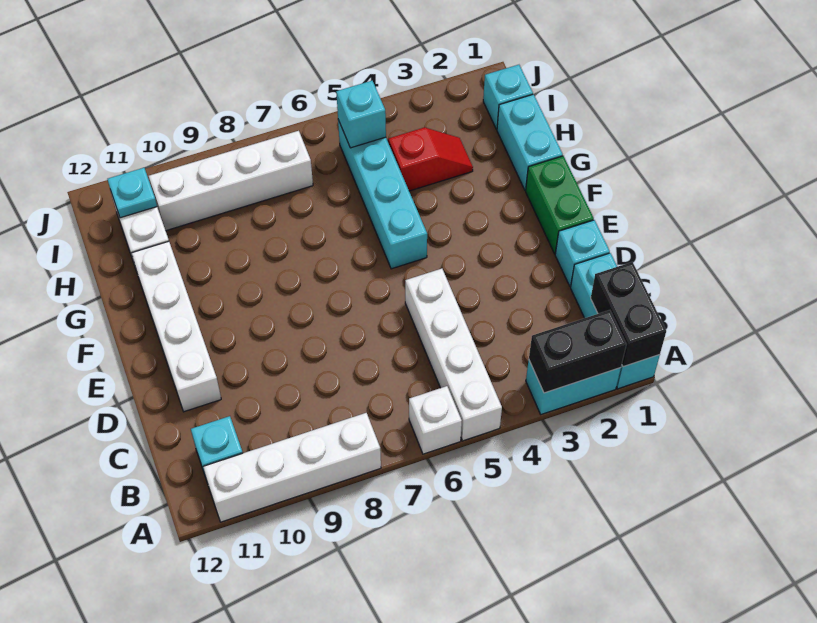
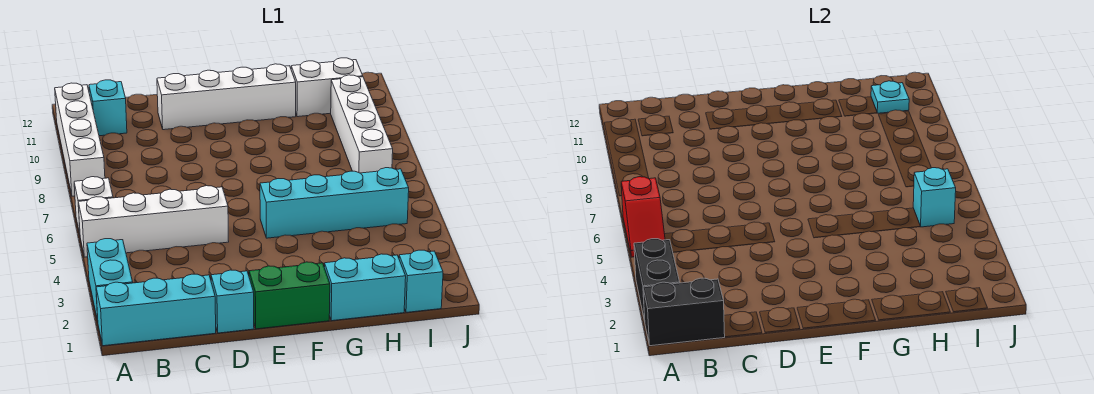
red slope H3:H4 level 1 top 4 -> red slope A5:A6 level 2 top 6

